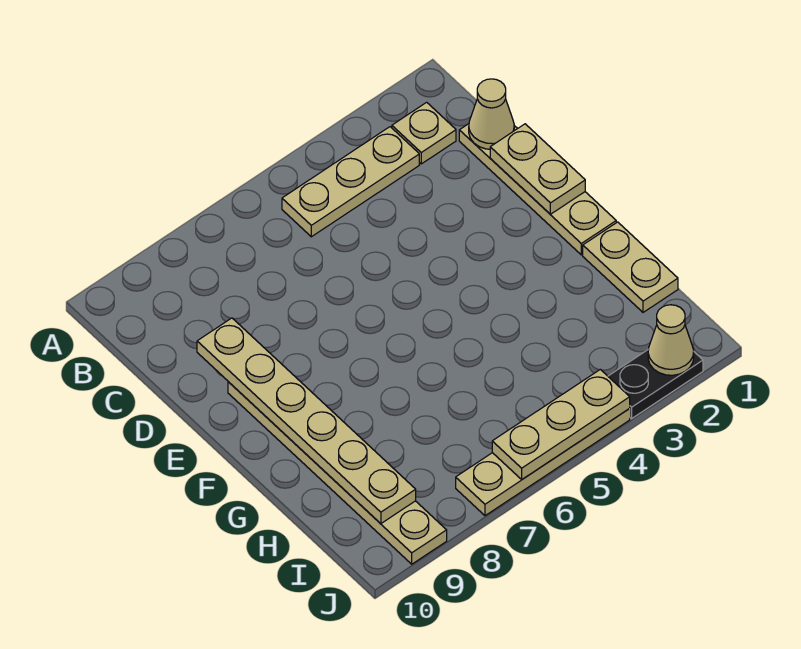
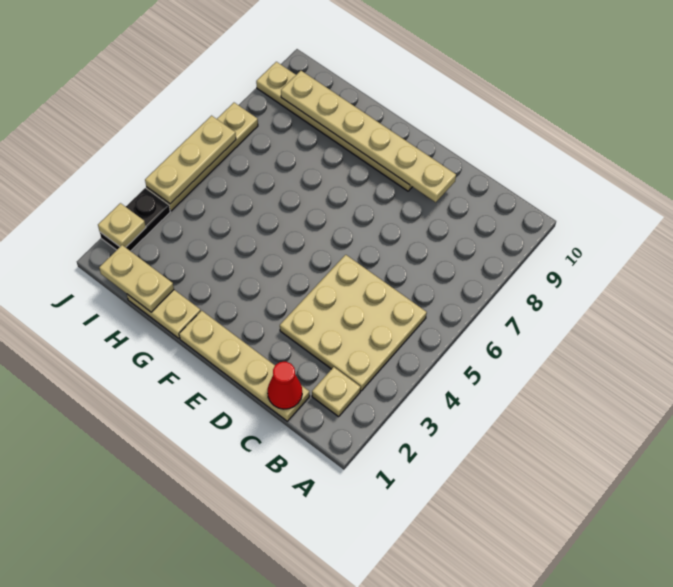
tan plate B3:B5 level 1 -> tan plate B3:D5 level 1
tan cone C1 level 2 -> red cone C1 level 2
tan plate D1:E1 level 2 -> tan plate H1:I1 level 2
tan cone J2 level 2 -> tan plate J2 level 2

